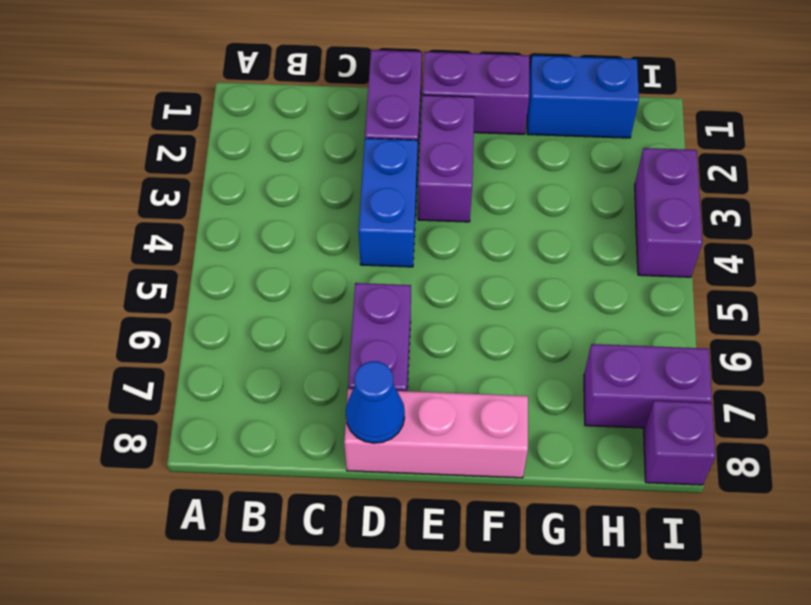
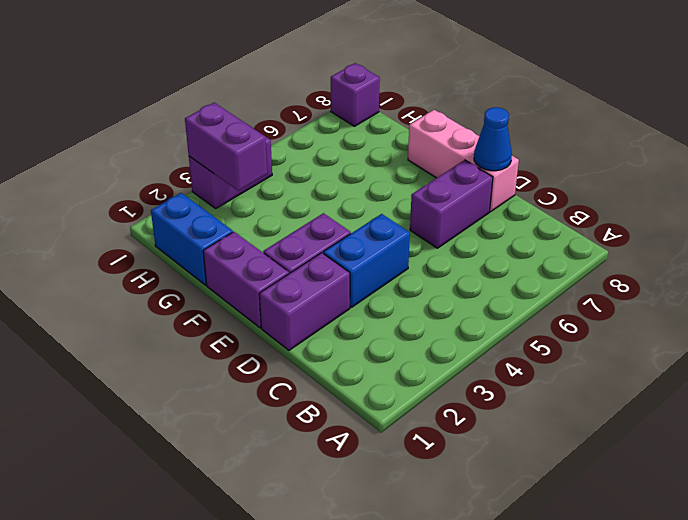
purple brick H7:I7 level 1 -> purple brick H3:I3 level 2

